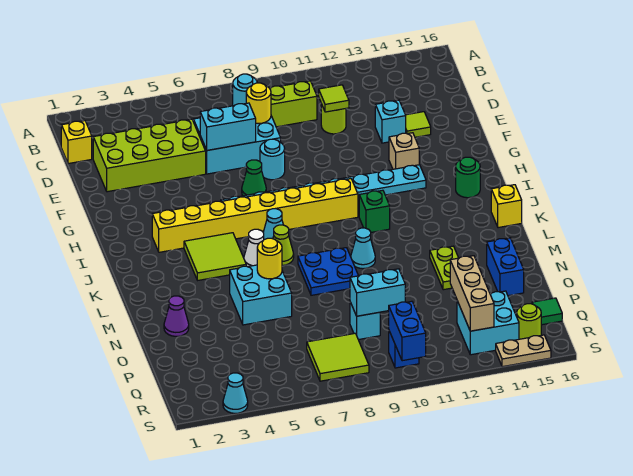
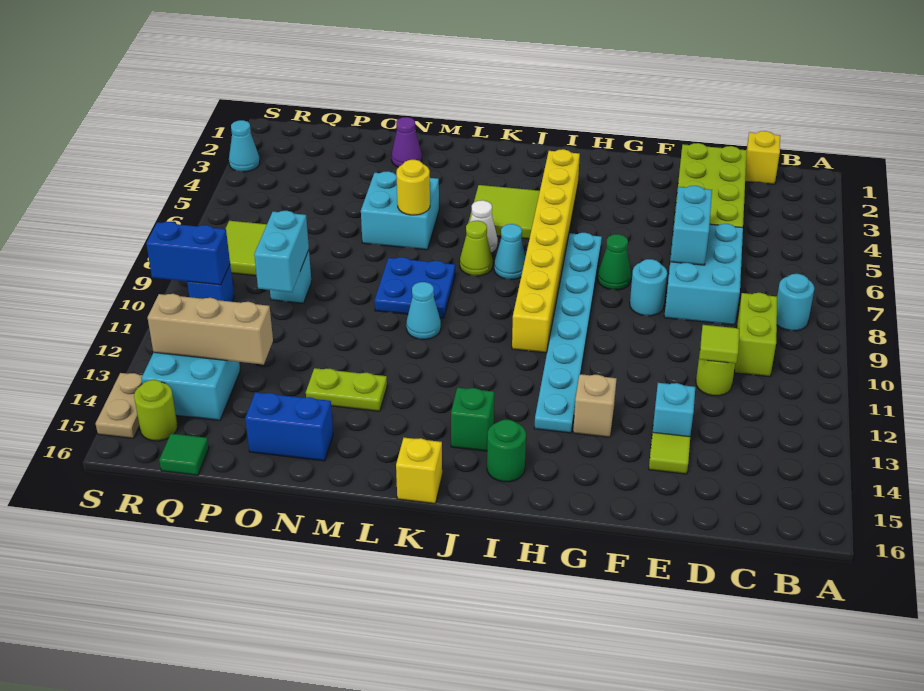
yellow round brick D8 level 2 -> none
green brick J11 level 1 -> green brick J14 level 1

